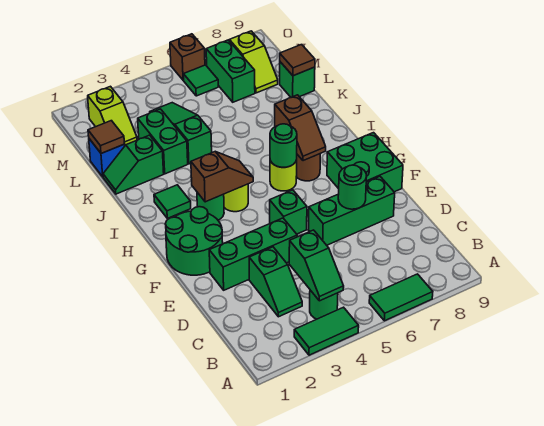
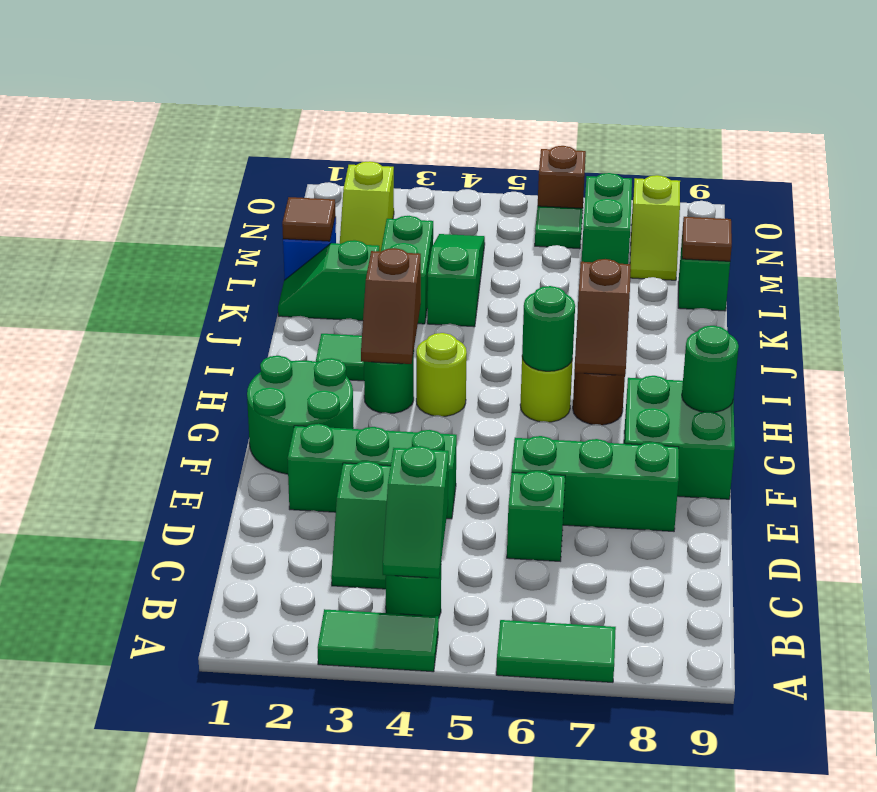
green round brick E7 level 2 -> green round brick G9 level 2
green brick F5 level 1 -> green brick D6 level 1
brown slope H3:H4 level 2 top 3 -> brown slope H3:I3 level 2 top I

